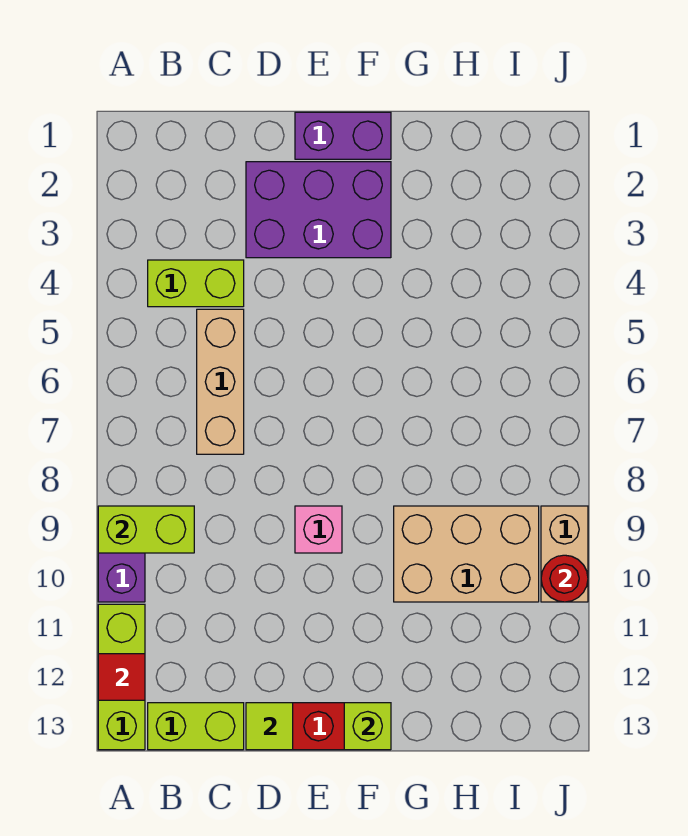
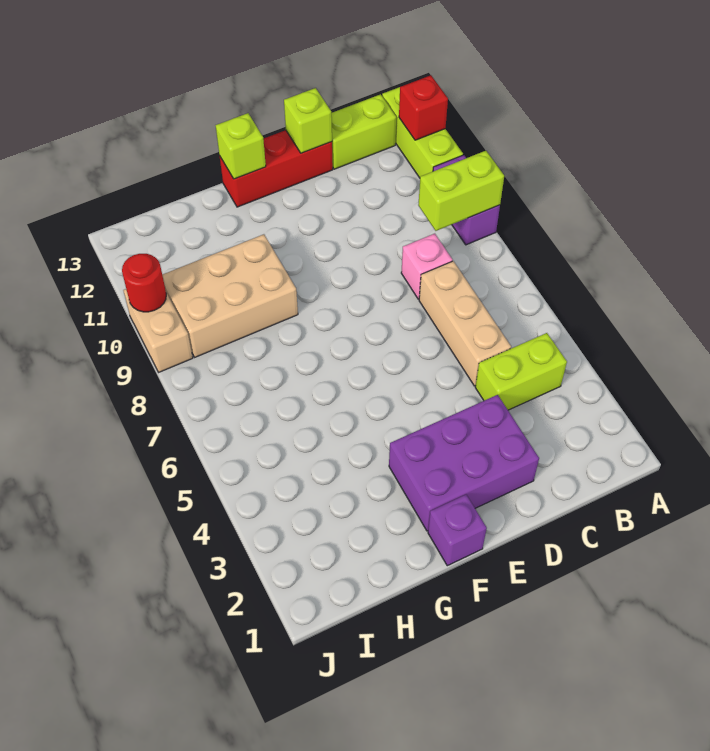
red tile A12 level 2 -> red brick A12 level 2
lime tile D13 level 2 -> lime brick D13 level 2
purple brick E1:F1 level 1 -> purple brick F1 level 1
pink brick E9 level 1 -> pink brick C8 level 1

